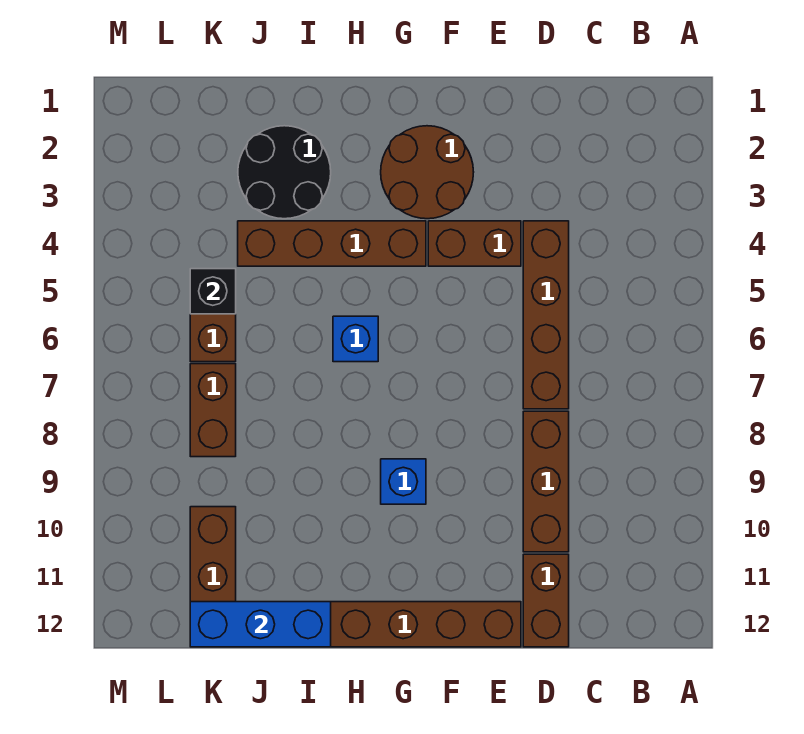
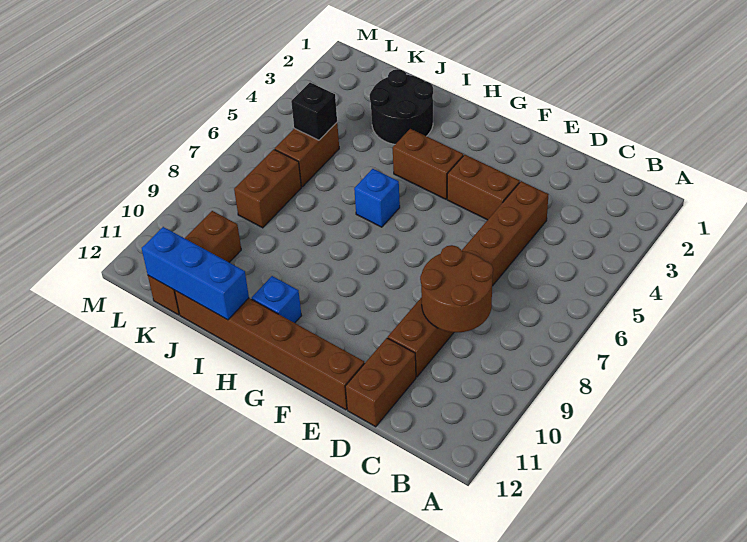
brown round brick F2:G3 level 1 -> brown round brick C8:D9 level 2
brown brick G4:J4 level 1 -> brown brick G4:H4 level 1
blue brick G9 level 1 -> blue brick H11 level 1

